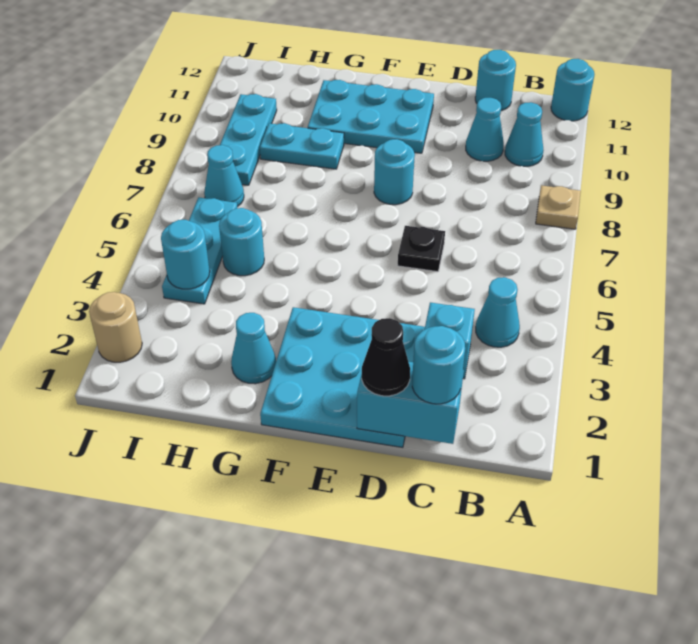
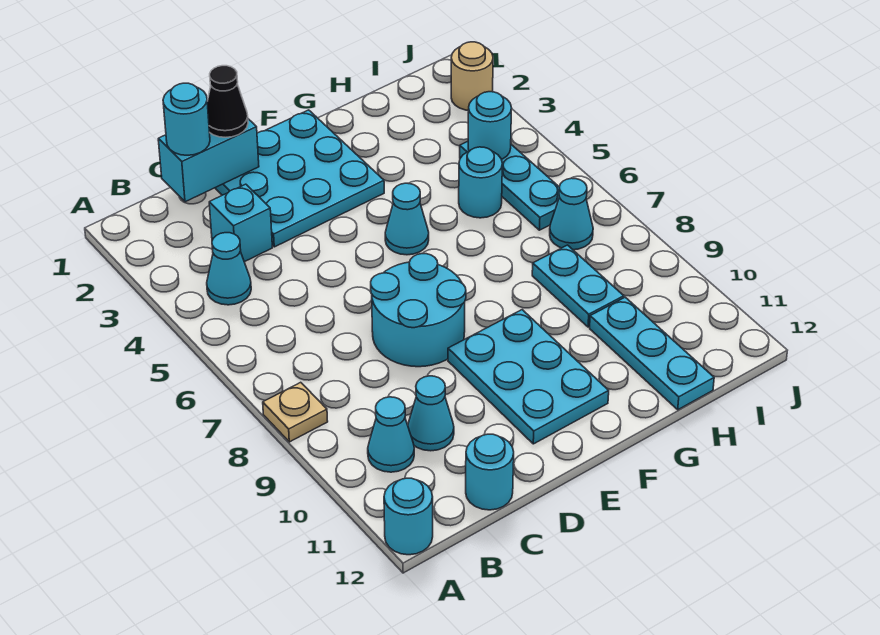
black plate D6 level 1 -> none
cyan round brick E8 level 1 -> cyan round brick D7:E8 level 1
cyan plate E10:G11 level 1 -> cyan plate E9:F11 level 1
cyan cone G2 level 1 -> cyan cone F5 level 1
cyan plate G9:H9 level 1 -> cyan plate H8:H9 level 1
cyan plate I8:I10 level 1 -> cyan plate H10:H12 level 1

